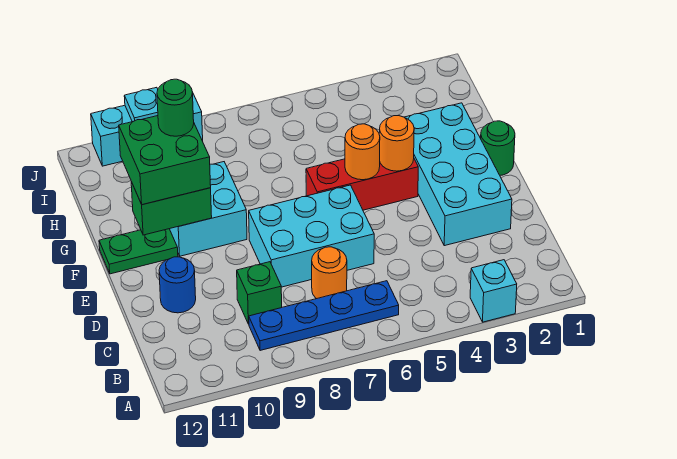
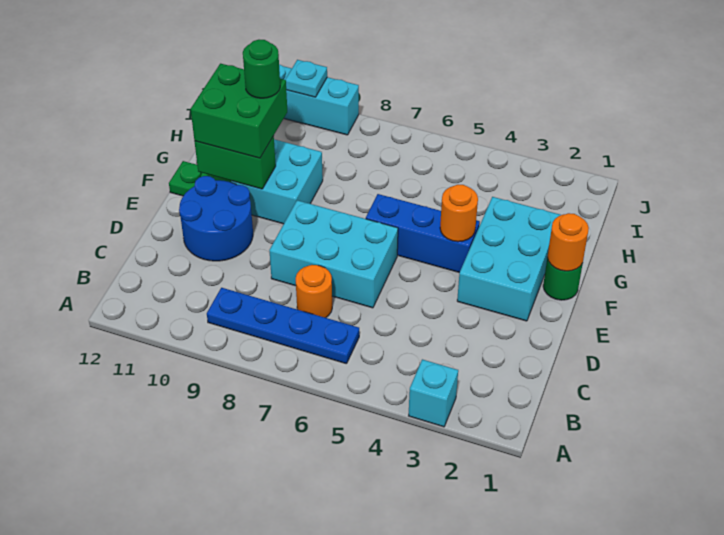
green brick C9 level 1 -> none
cyan brick D2:G3 level 1 -> cyan brick E2:G3 level 1
blue round brick D11 level 1 -> blue round brick D10:E11 level 1
red brick F4:F6 level 1 -> blue brick F4:F6 level 1
orange round brick F5 level 2 -> orange round brick F1 level 2

